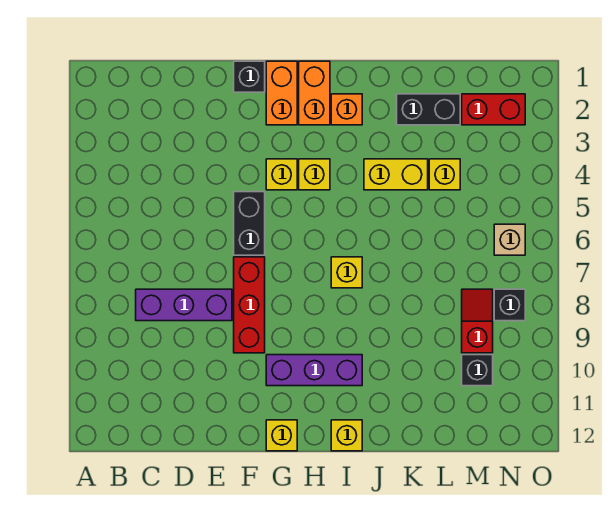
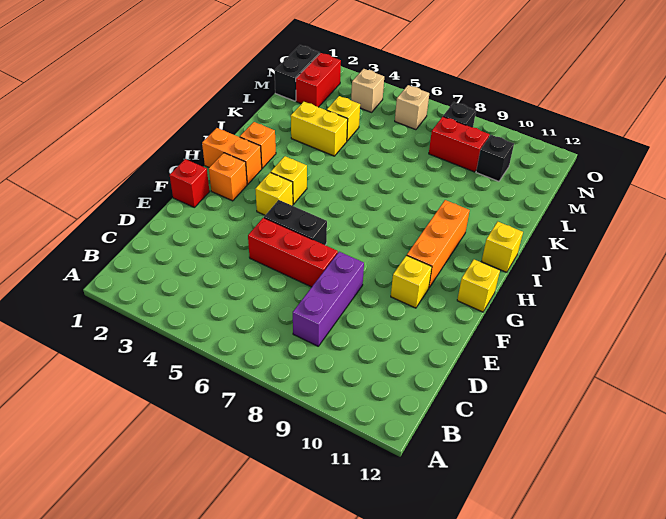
black brick F1 level 1 -> red brick F1 level 1
red brick F7:F9 level 1 -> red brick E5:E7 level 1
orange brick G1:G2 level 1 -> orange brick G2 level 1
purple brick G10:I10 level 1 -> orange brick G10:I10 level 1
yellow brick I7 level 1 -> yellow brick F10 level 1
yellow brick J4:K4 level 1 -> yellow brick K3:K4 level 1
black brick K2:L2 level 1 -> black brick M1:N1 level 1
red slope M8:M9 level 1 top 9 -> red brick M8:M9 level 1
none -> tan brick N4 level 1

